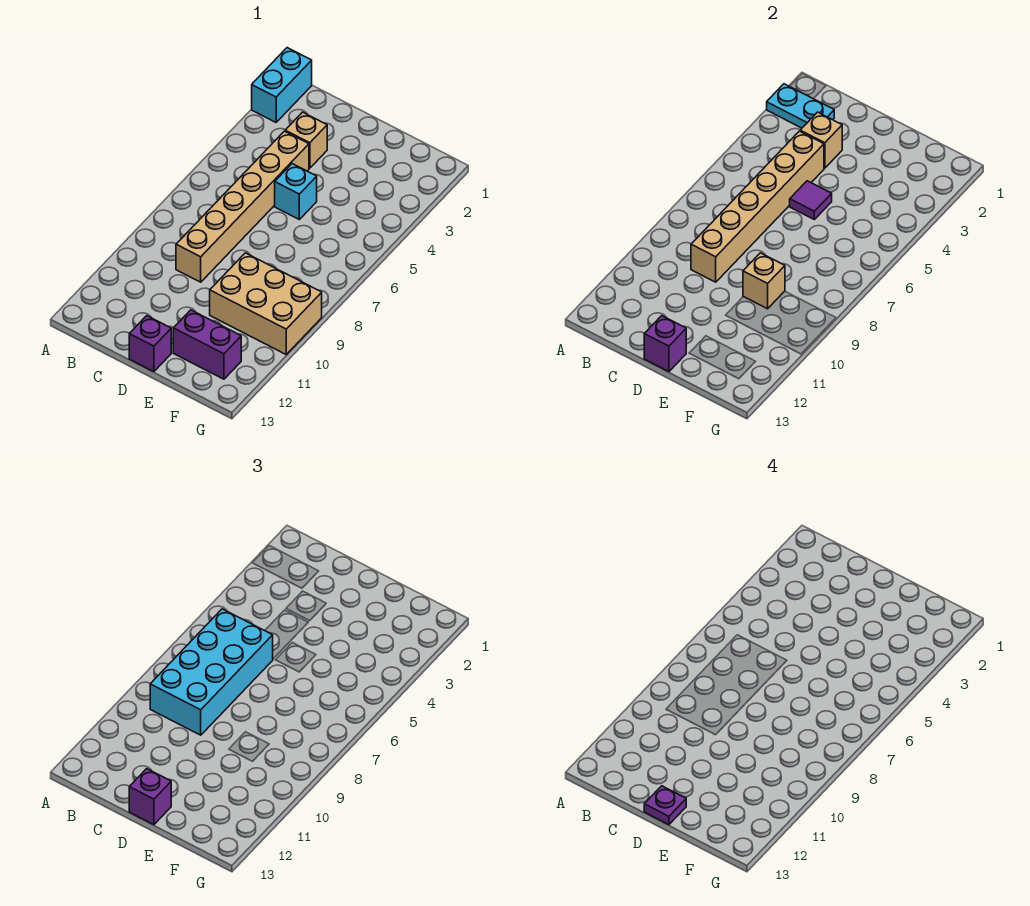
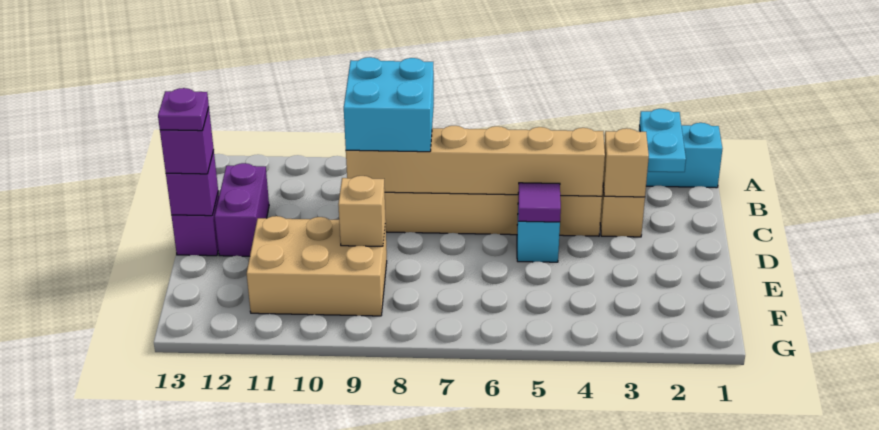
cyan brick B6:C9 level 3 -> cyan brick B8:C9 level 3
tan brick E9:G10 level 1 -> tan brick E9:F11 level 1
purple brick E12:F12 level 1 -> purple brick C12:D12 level 1

